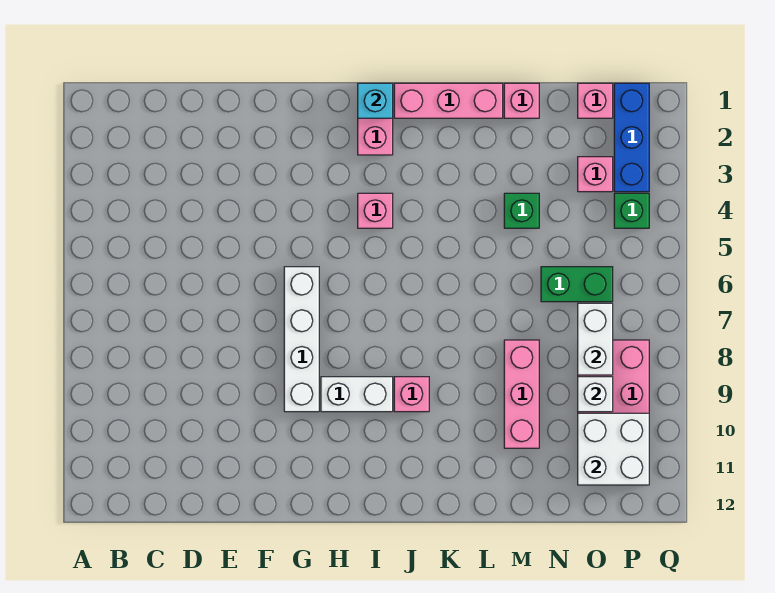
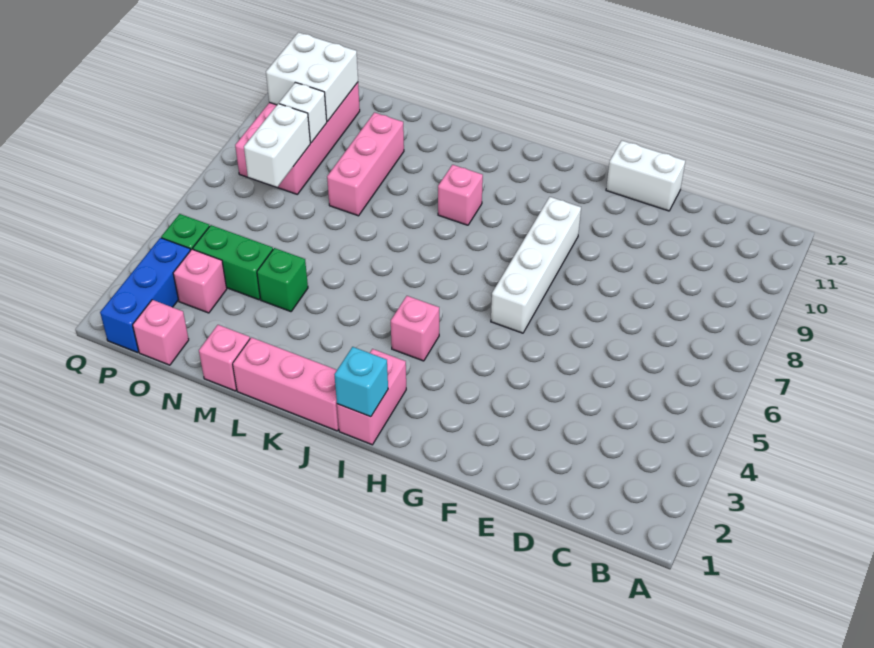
white brick H9:I9 level 1 -> white brick E12:F12 level 1
green brick N6:O6 level 1 -> green brick N4:O4 level 1

